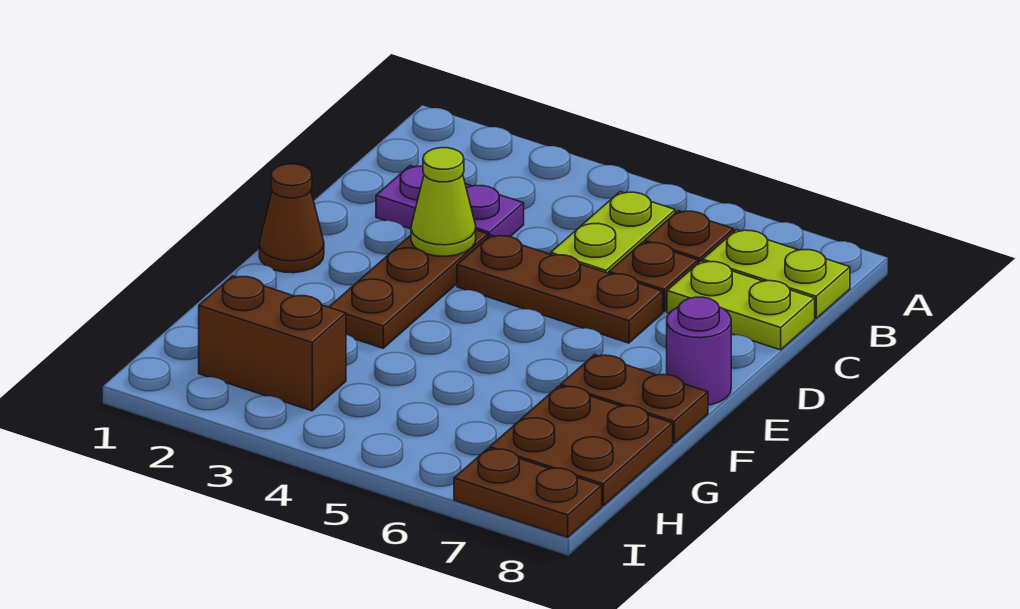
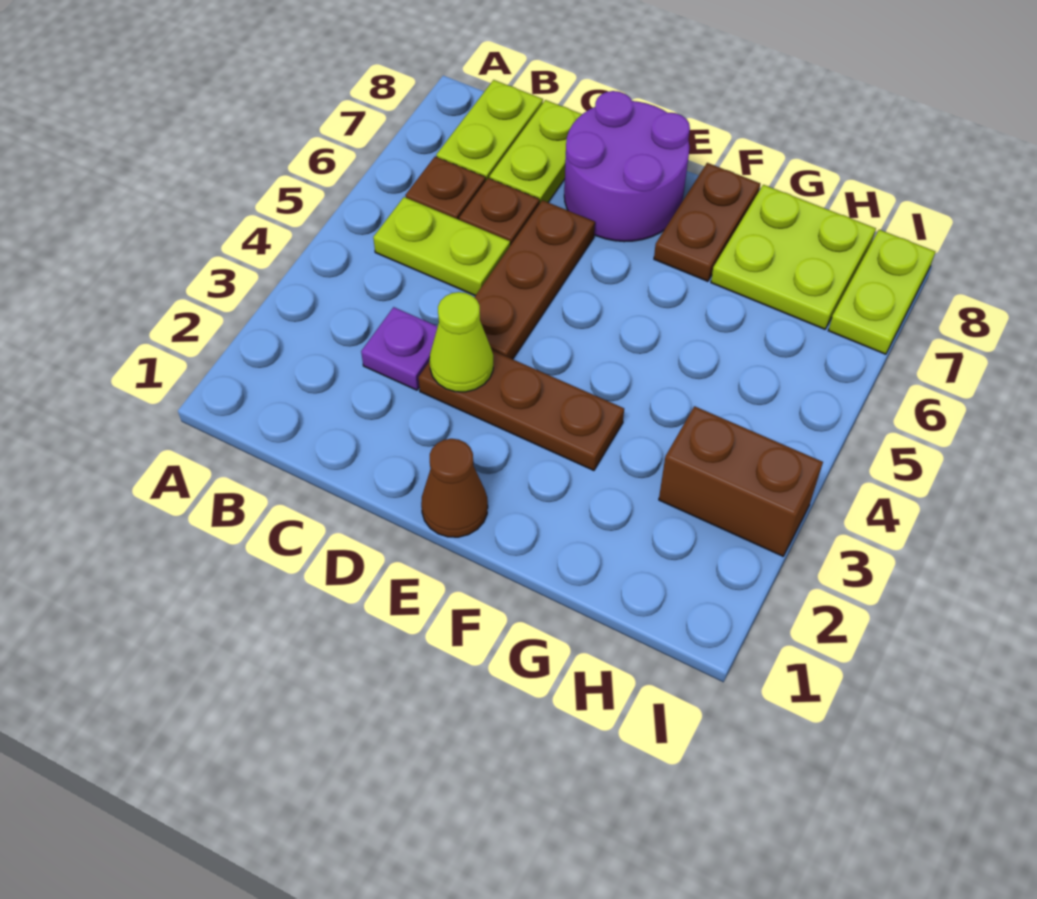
purple plate C2:C3 level 1 -> purple plate C3 level 1
purple round brick E8 level 1 -> purple round brick D7:E8 level 1
brown plate G7:H8 level 1 -> lime plate G7:H8 level 1
brown brick H2:H3 level 1 -> brown brick H3:I3 level 1
brown plate I7:I8 level 1 -> lime plate I7:I8 level 1

